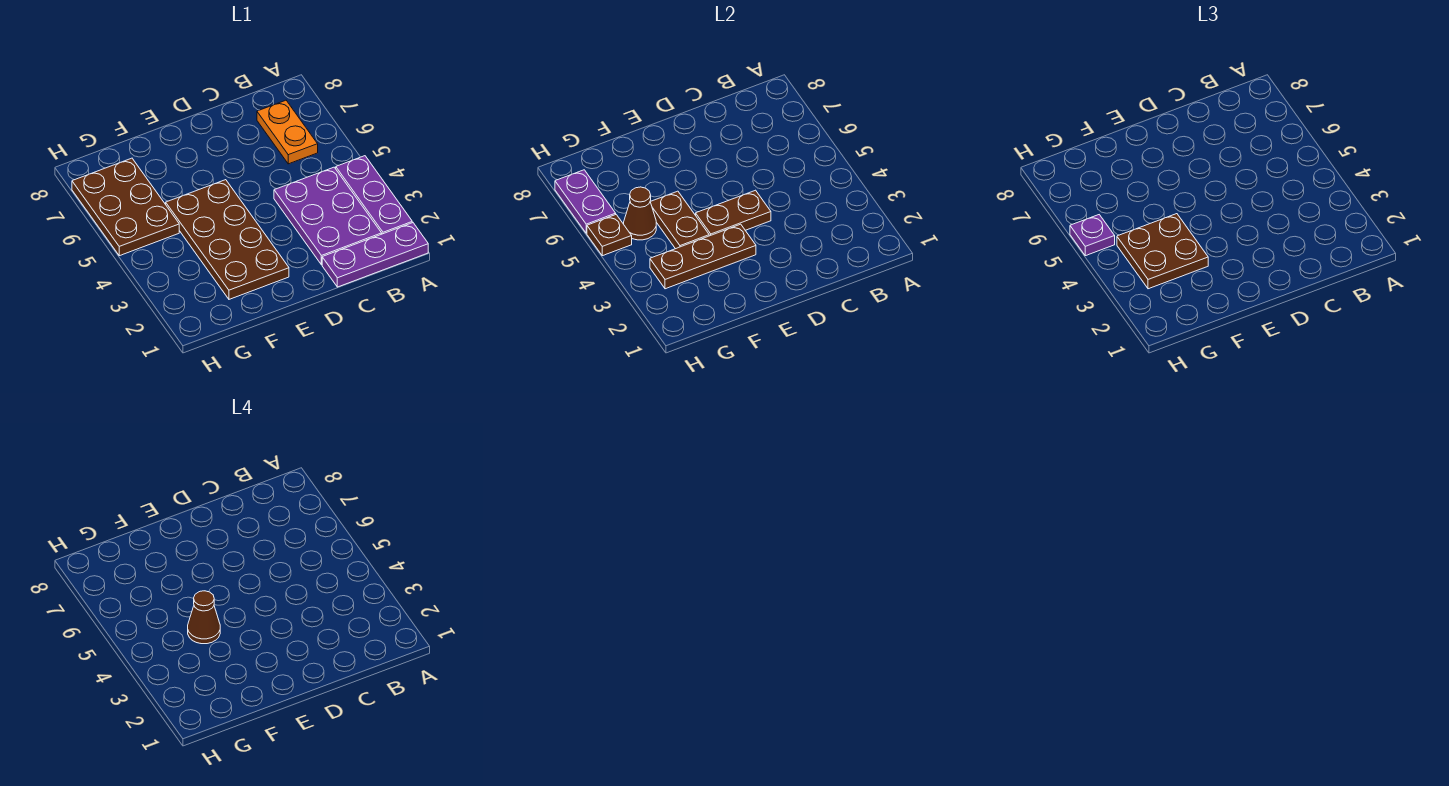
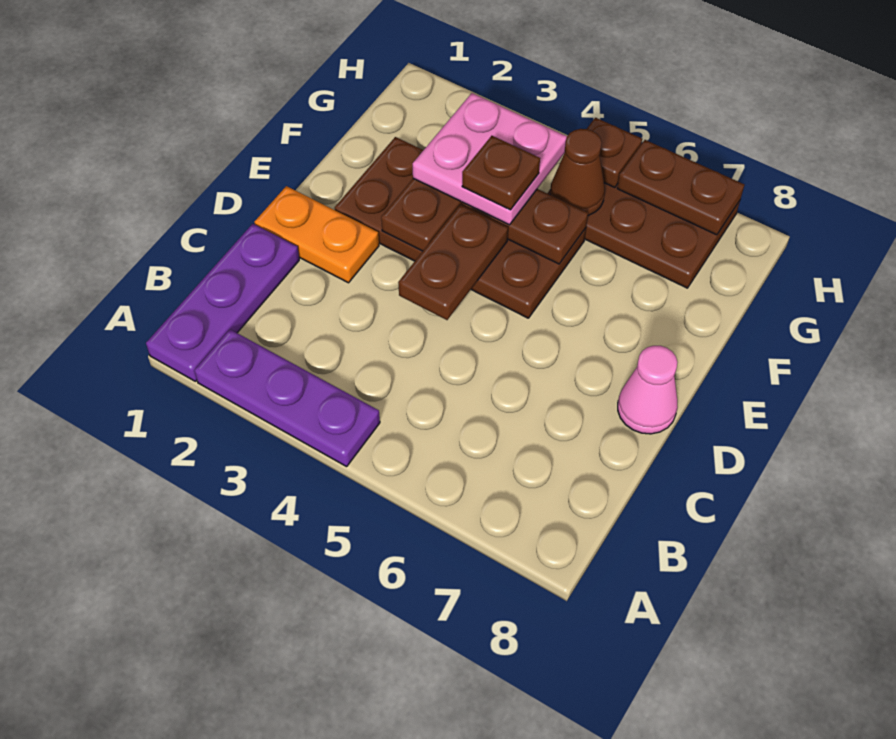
purple plate B2:C4 level 1 -> none
orange plate B6:B7 level 1 -> orange plate D1:D2 level 1
none -> pink cone D8 level 1
brown plate F3:G4 level 3 -> pink plate F3:G4 level 3
brown cone F4 level 4 -> brown plate F4 level 4
purple plate H5 level 3 -> none
purple plate H6:H7 level 2 -> brown plate H6:H7 level 2

